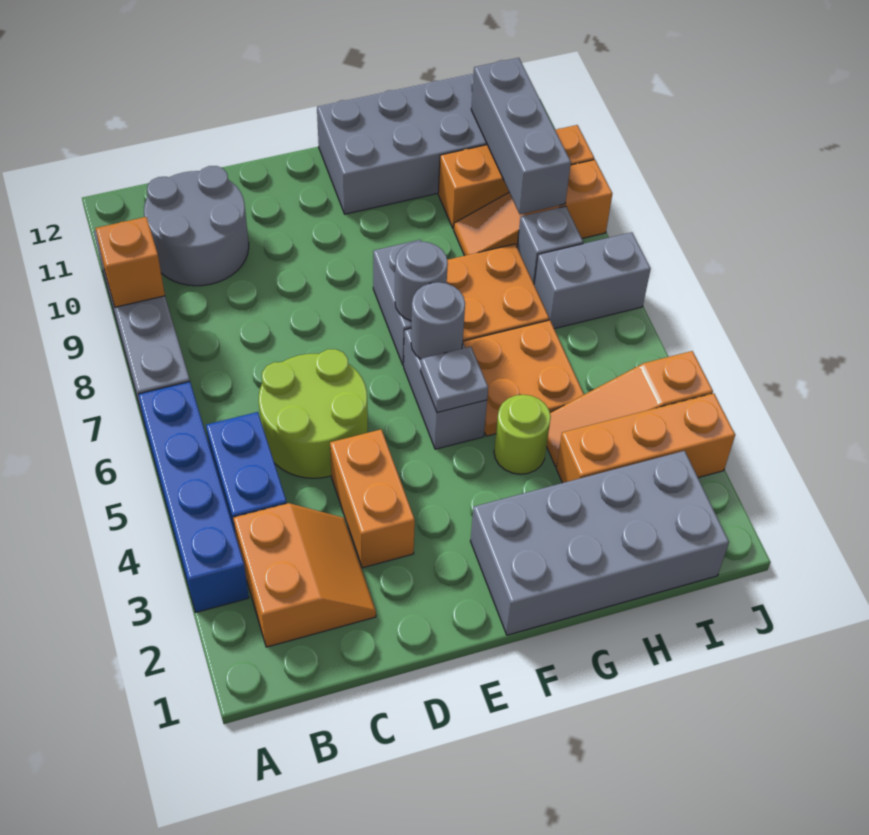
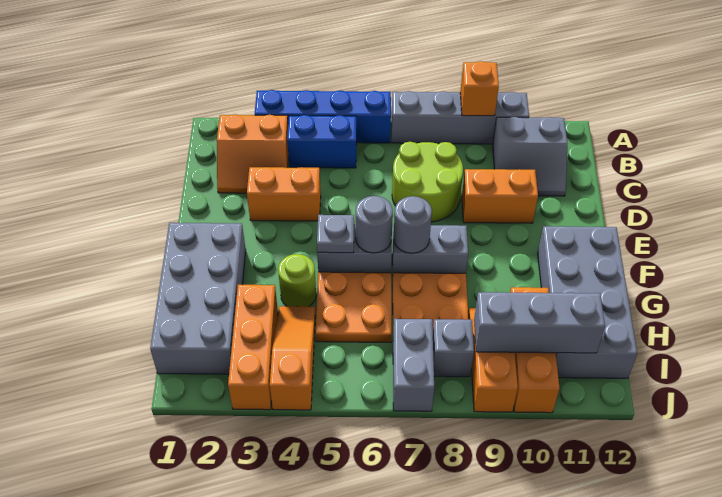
grey round brick B10:C11 level 1 -> grey slope B10:C11 level 1 top B
lime round brick C5:D6 level 1 -> lime round brick C7:D8 level 1
none -> orange brick D9:D10 level 1

